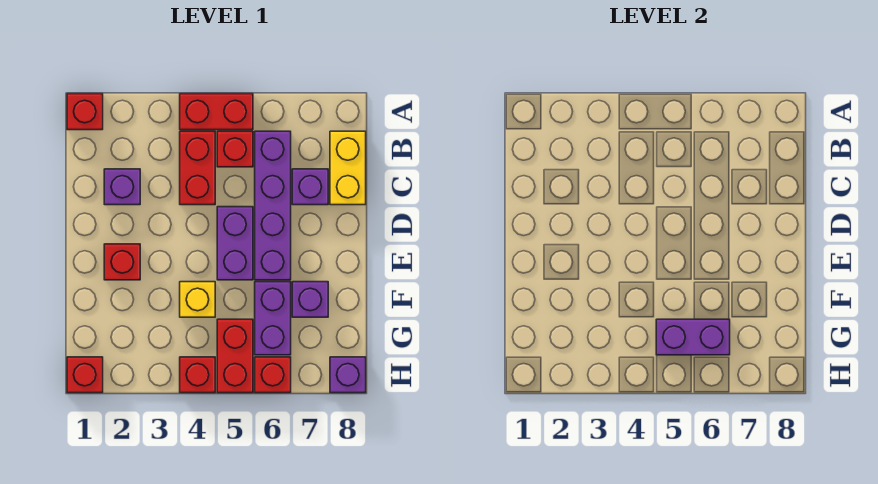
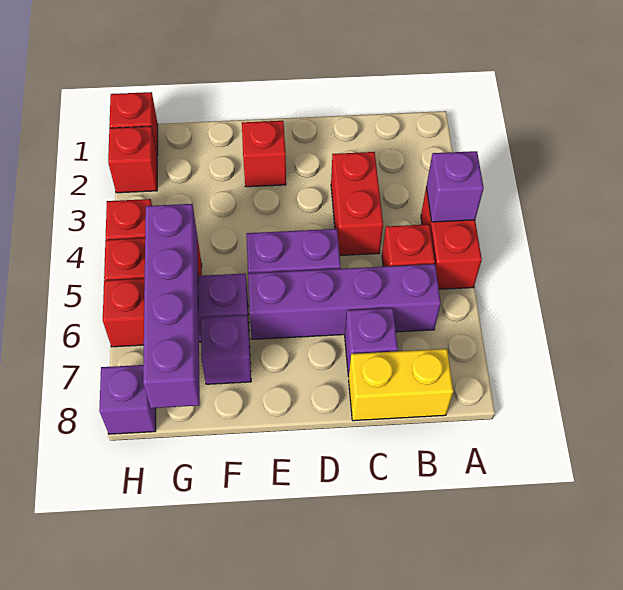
red brick A1 level 1 -> red brick H2 level 1
red brick B4:C4 level 1 -> red brick C3:C4 level 1
purple brick C2 level 1 -> purple brick A4 level 2
yellow brick F4 level 1 -> none
purple brick G5:G6 level 2 -> purple brick G5:G8 level 2

